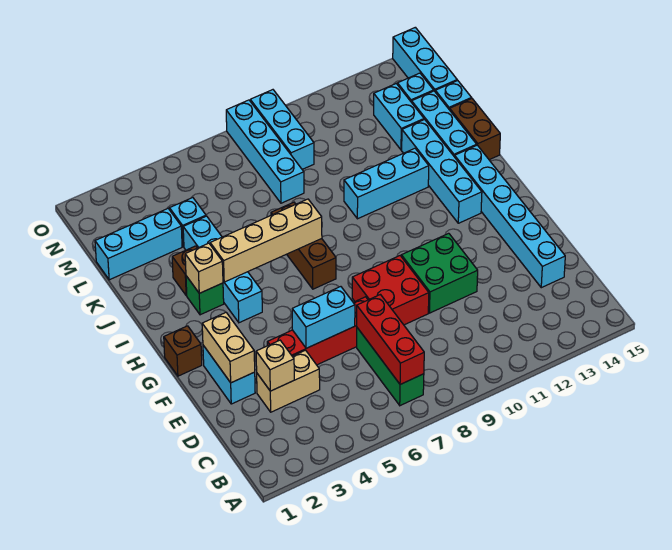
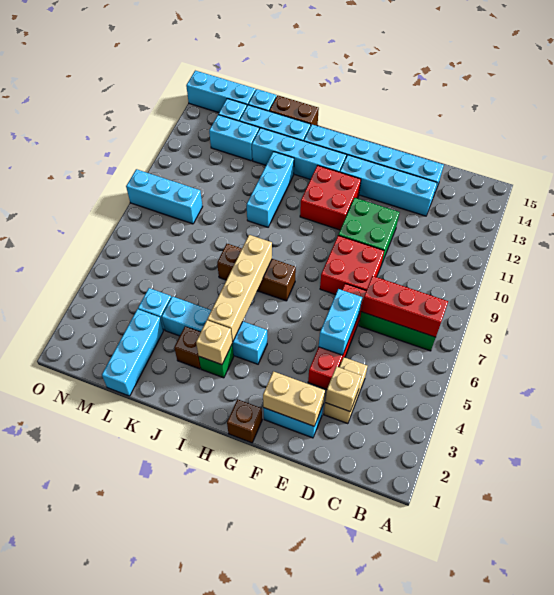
none -> red brick G11:H12 level 1
cyan brick L8:O8 level 1 -> cyan brick D13:G13 level 1

